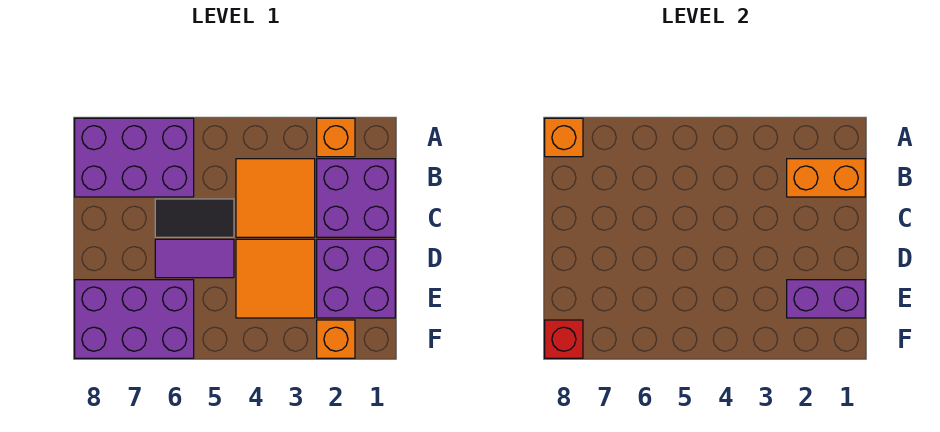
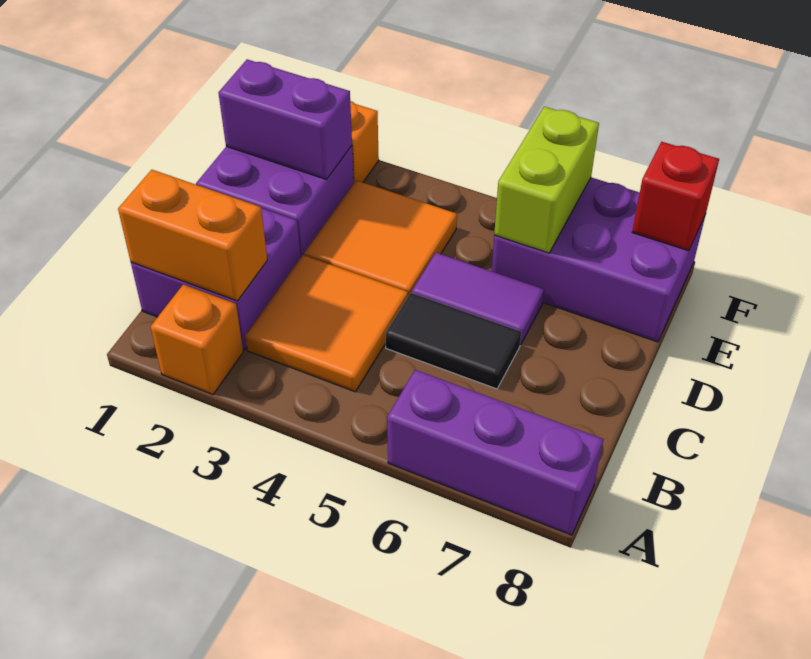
purple brick A6:B8 level 1 -> purple brick A6:A8 level 1
orange brick A8 level 2 -> none
none -> lime brick E6:F6 level 2

